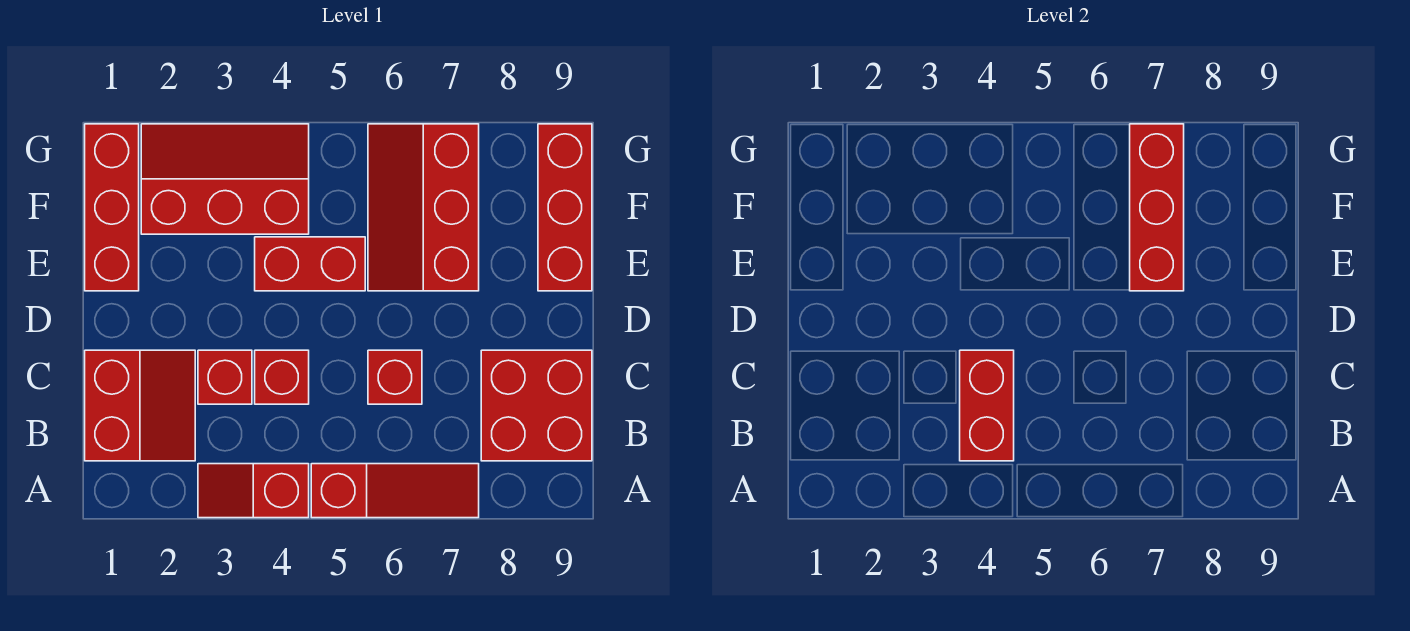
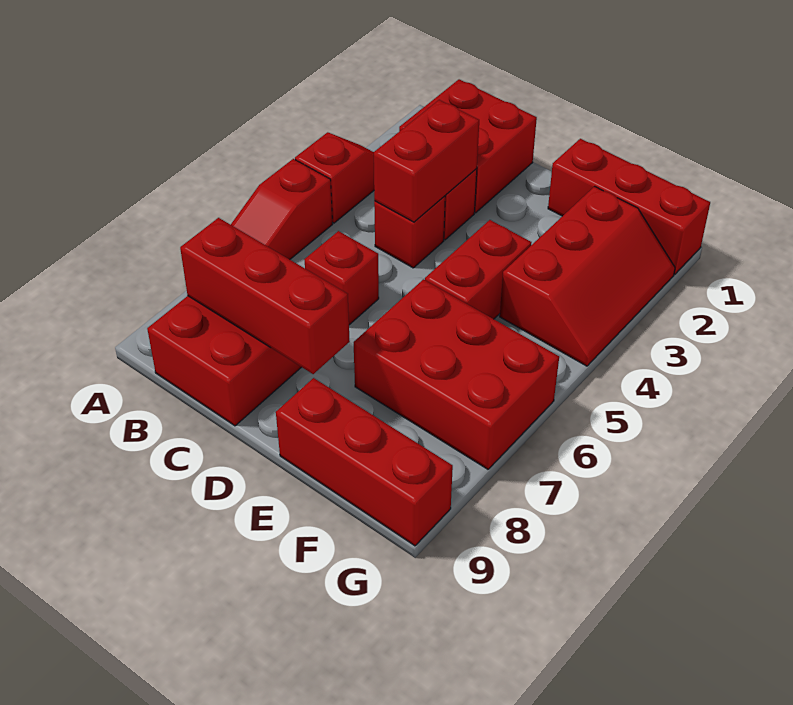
red slope B1:C2 level 1 top 1 -> red brick B1:C2 level 1
red brick B4:C4 level 2 -> red brick C3:C4 level 2
red slope E6:G7 level 1 top 7 -> red brick E6:G7 level 1
red brick E7:G7 level 2 -> red brick B8:D8 level 2

